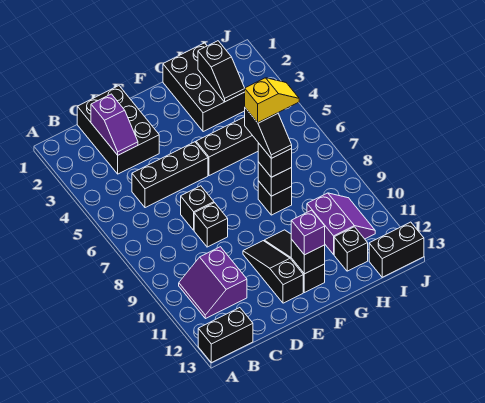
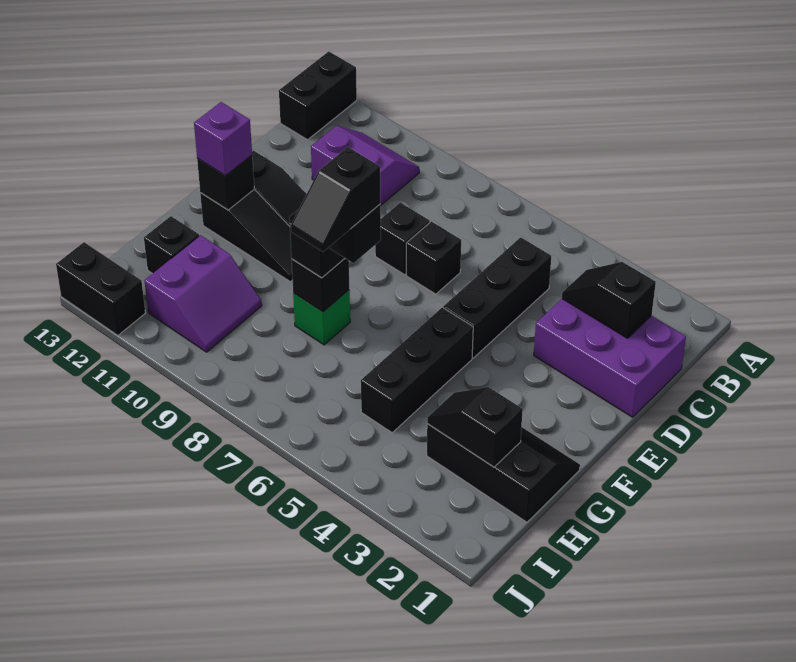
black brick C1:D3 level 1 -> purple brick C1:D3 level 1
purple slope C2:C3 level 2 top 2 -> black slope C2:C3 level 2 top 2
black brick G1:H3 level 1 -> black slope G1:H3 level 1 top H
yellow slope G7:H7 level 5 top G -> black slope G7:H7 level 5 top G
black brick G8 level 1 -> green brick G8 level 1
purple slope H10:I11 level 1 top H -> purple slope H10:I11 level 1 top 11
black brick I13:J13 level 1 -> black brick J12:J13 level 1

